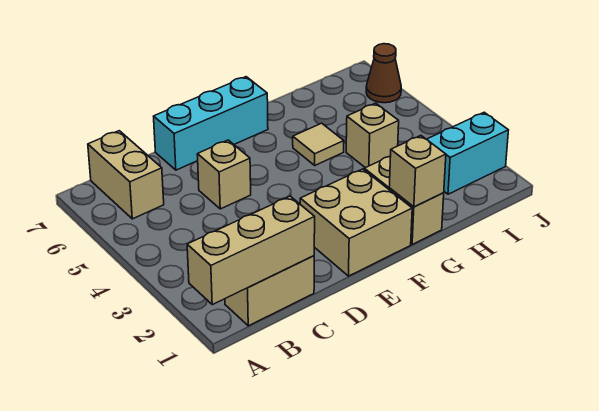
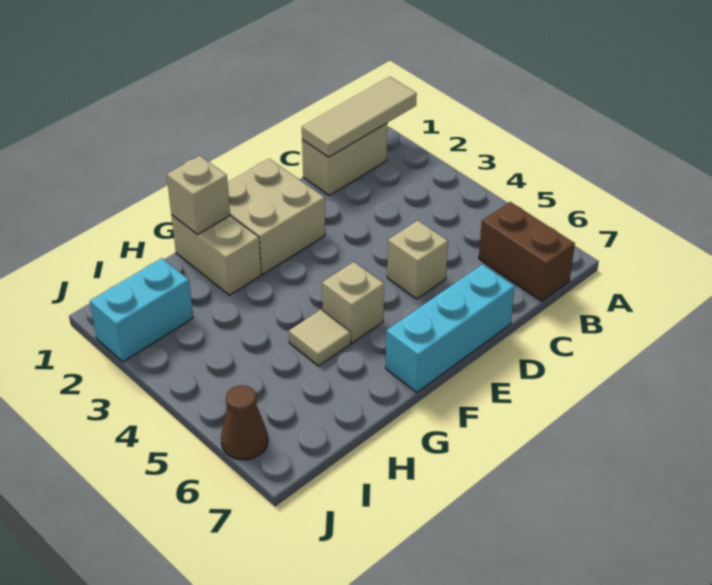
tan brick A1:C1 level 2 -> tan tile A1:C1 level 2
tan brick B6:B7 level 1 -> brown brick B6:B7 level 1
tan brick H4 level 1 -> tan brick F5 level 1

